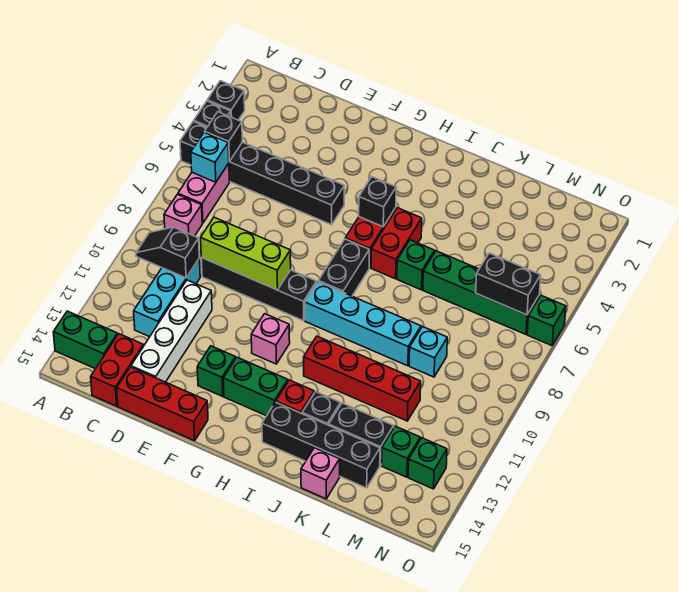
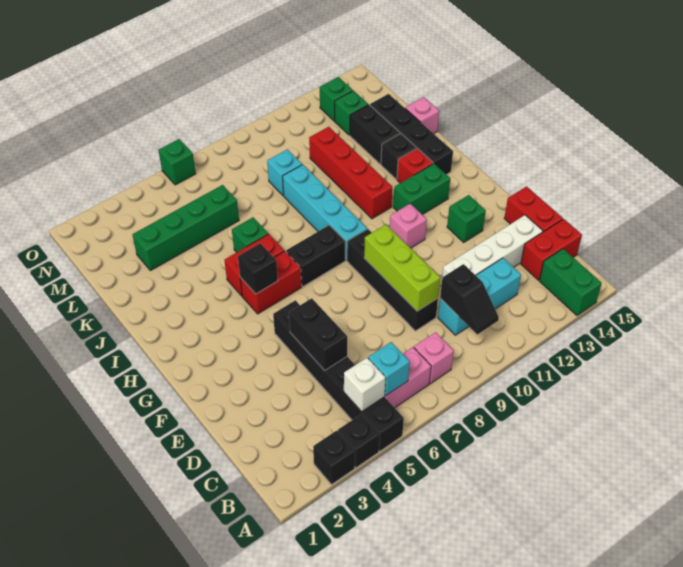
black brick B5 level 2 -> white brick B5 level 2
red brick D15:F15 level 1 -> red brick D15:E15 level 1
green brick G13:H13 level 1 -> green brick H12:H13 level 1
green brick K6:N6 level 1 -> green brick L3:L6 level 1
black brick M6:N6 level 2 -> black brick D5:E5 level 2

